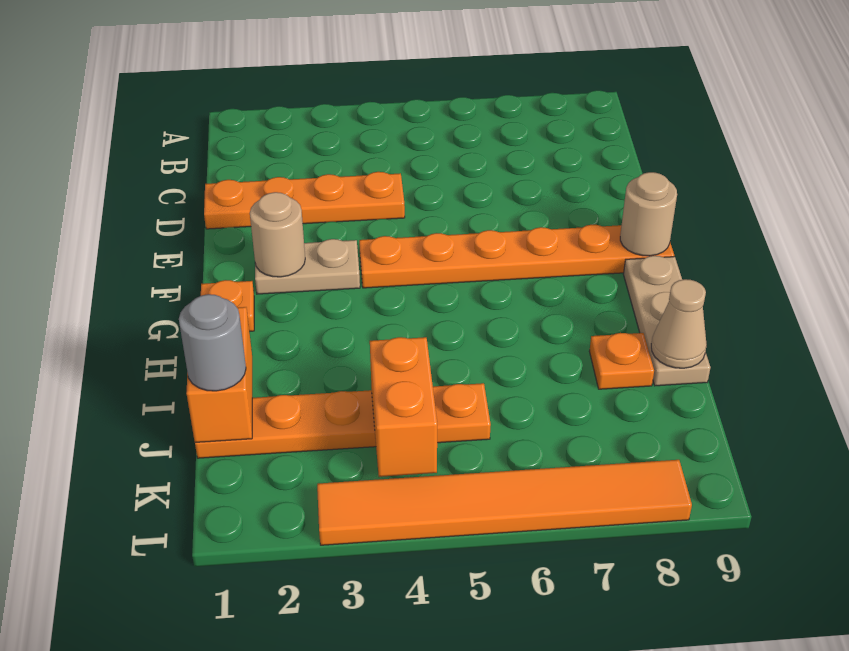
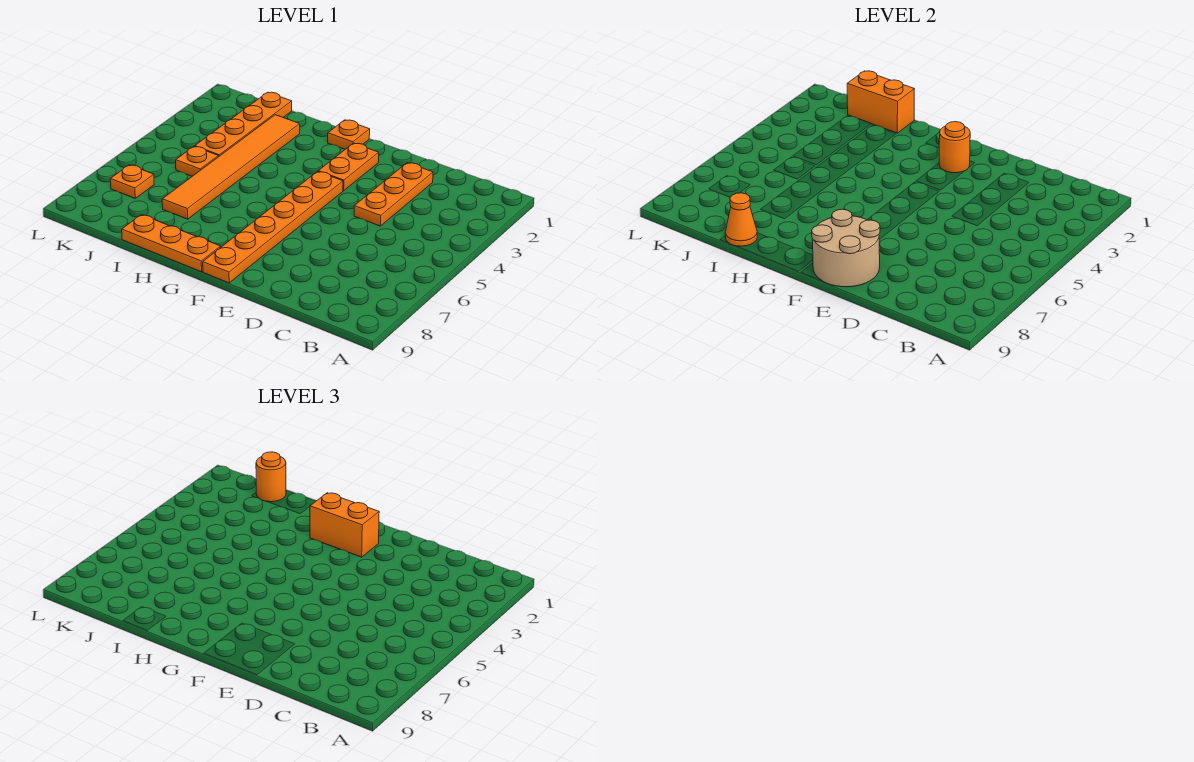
orange plate D1:D4 level 1 -> orange plate D2:D4 level 1
tan plate F2:F3 level 1 -> orange plate F2:F3 level 1
tan round brick F2 level 2 -> orange round brick F2 level 2
tan round brick F9 level 2 -> tan round brick E8:F9 level 2
tan plate G9:I9 level 1 -> orange plate G9:I9 level 1
orange plate I8 level 1 -> orange plate K7 level 1
tan cone I9 level 2 -> orange cone I9 level 2
grey round brick J1 level 3 -> orange round brick J1 level 3
orange brick J4:K4 level 2 -> orange brick F2:G2 level 3
orange tile L3:L8 level 1 -> orange tile I2:I7 level 1

